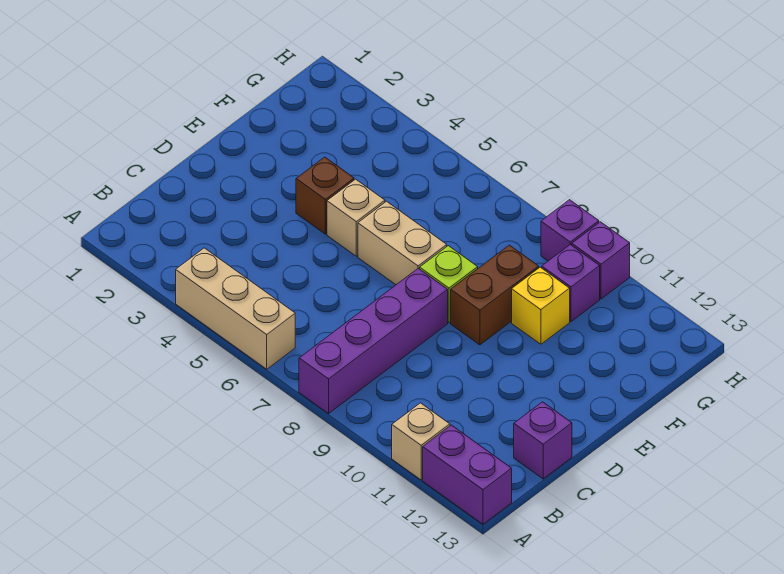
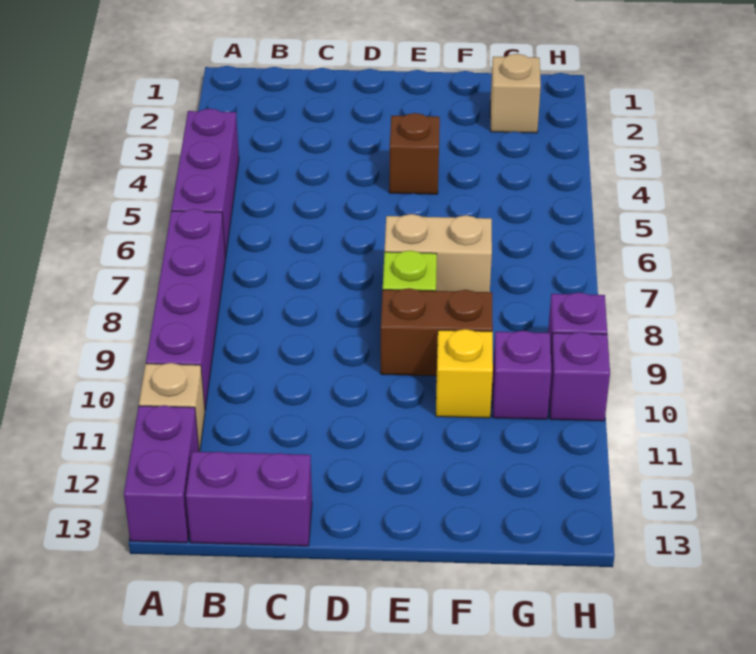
tan brick A4:A6 level 1 -> purple brick A4:A6 level 1
purple brick A8:D8 level 1 -> purple brick A7:A10 level 1
purple brick C13 level 1 -> purple brick B13:C13 level 1
tan brick E5 level 1 -> tan brick G2 level 1
tan brick E6:E7 level 1 -> tan brick E7:F7 level 1

